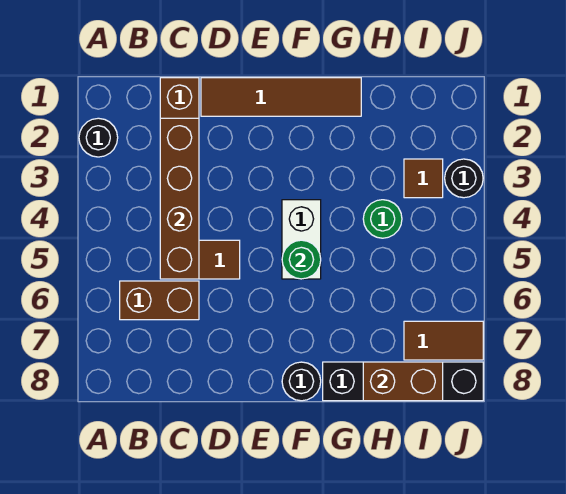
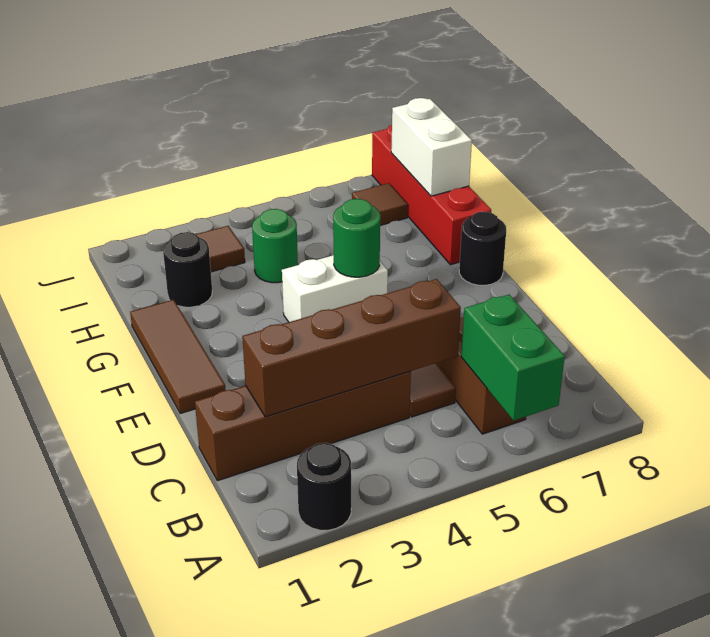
none -> green brick A6:B6 level 2
brown tile D1:G1 level 1 -> brown tile E1:G1 level 1
black brick G8:J8 level 1 -> red brick G8:J8 level 1
brown brick H8:I8 level 2 -> white brick H8:I8 level 2
brown tile I7:J7 level 1 -> brown tile I7 level 1
black round brick J3 level 1 -> black round brick H2 level 1

